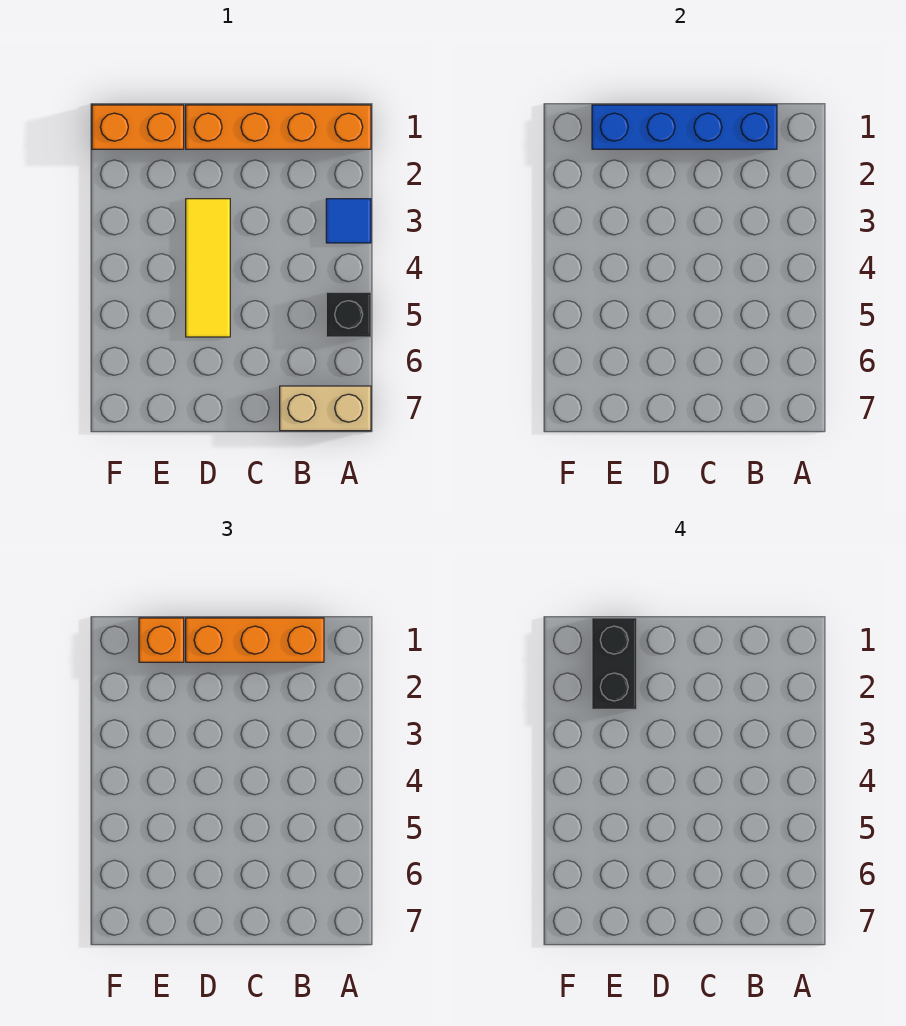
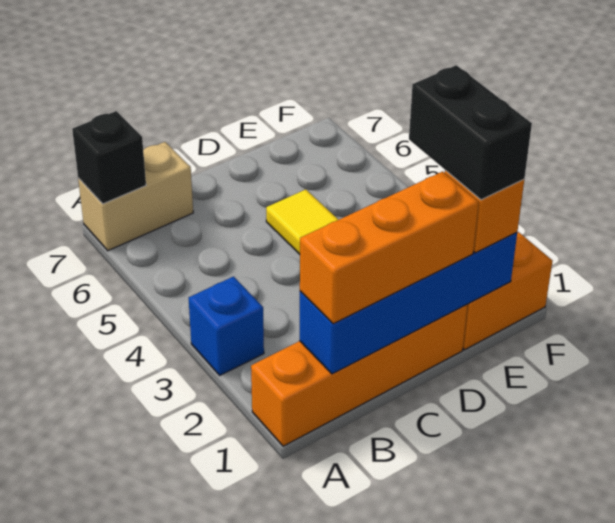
blue tile A3 level 1 -> blue brick A3 level 1
black brick A5 level 1 -> black brick A7 level 2

